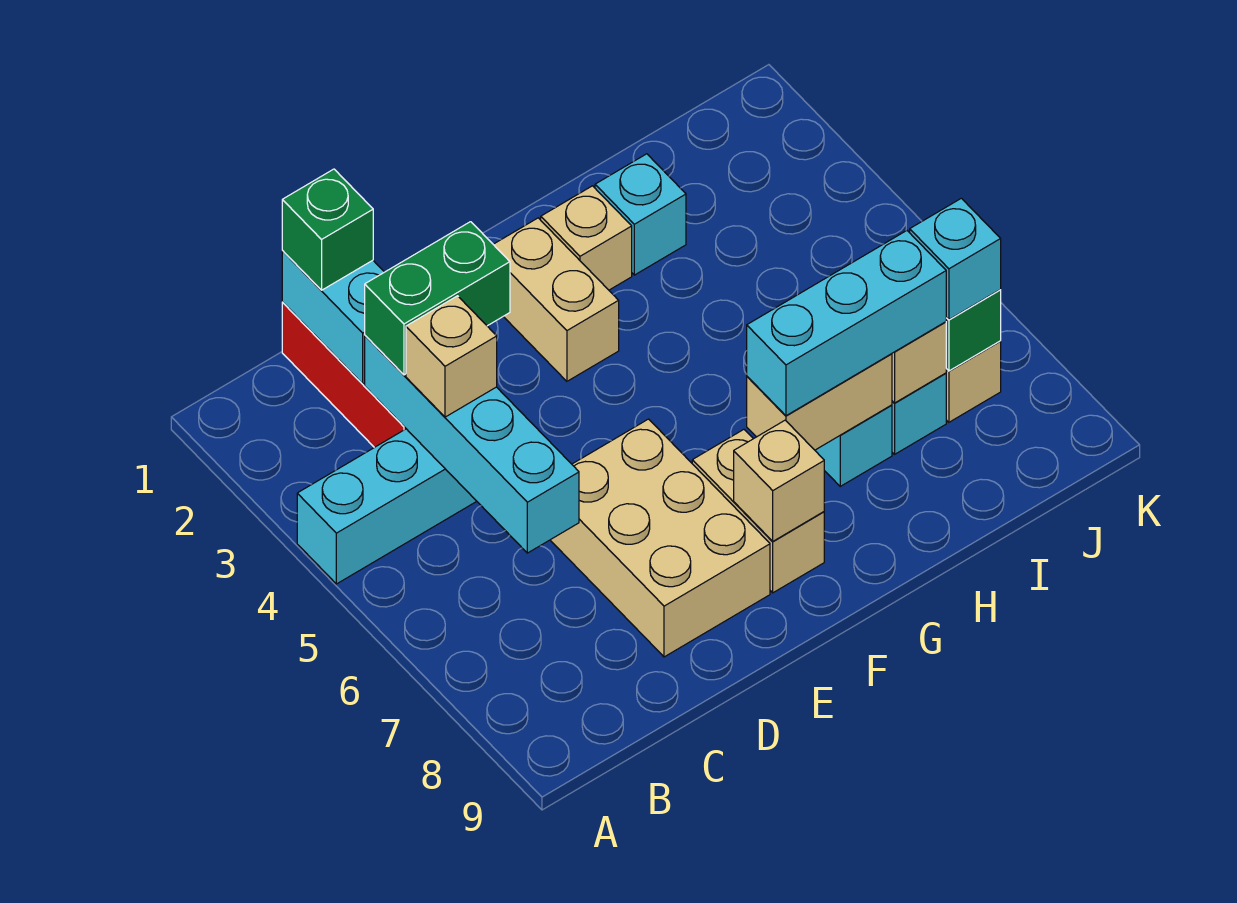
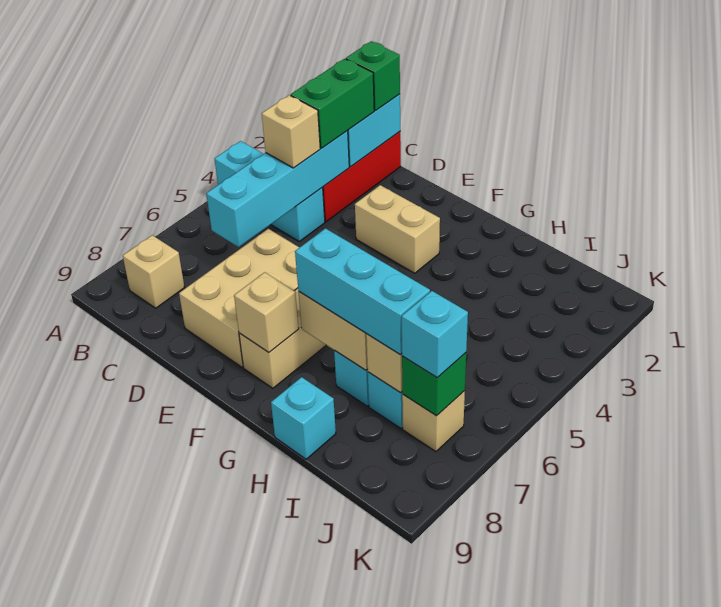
green brick C3:D3 level 3 -> green brick C2:C3 level 3
tan brick F2:F3 level 1 -> tan brick E3:F3 level 1
tan brick G2 level 1 -> tan brick B8 level 1
cyan brick H2 level 1 -> cyan brick H9 level 1

